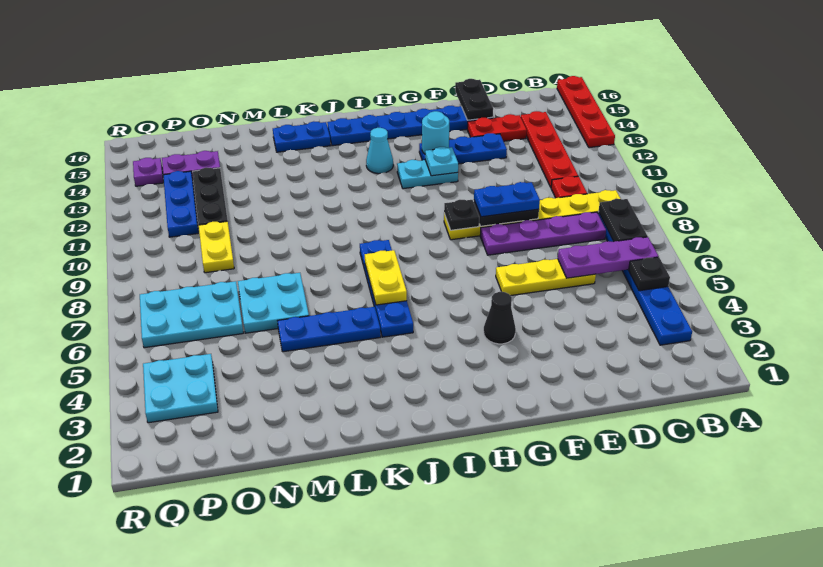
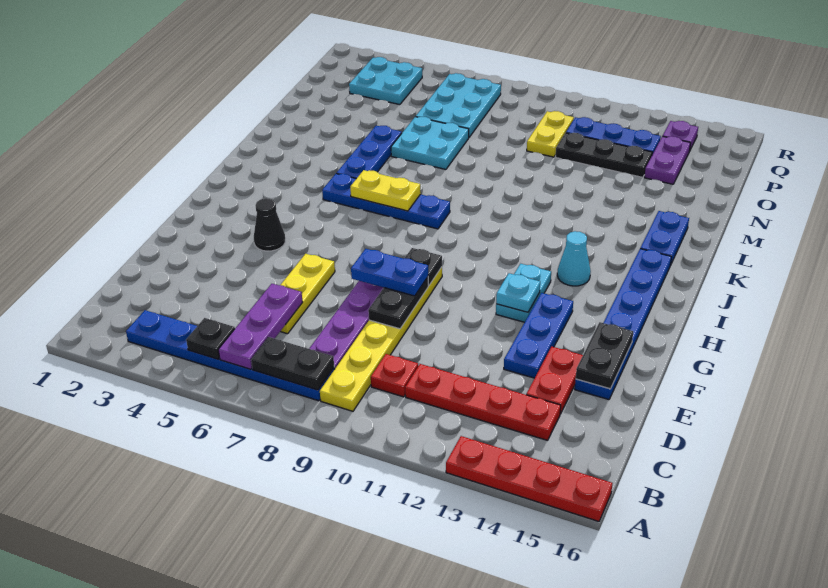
blue plate E9:F9 level 3 -> blue plate F8:F9 level 3
black plate E15:E16 level 2 -> black plate E15:F15 level 2
cyan round brick G13 level 2 -> none
yellow plate O9:O10 level 1 -> yellow plate O10:P10 level 1

